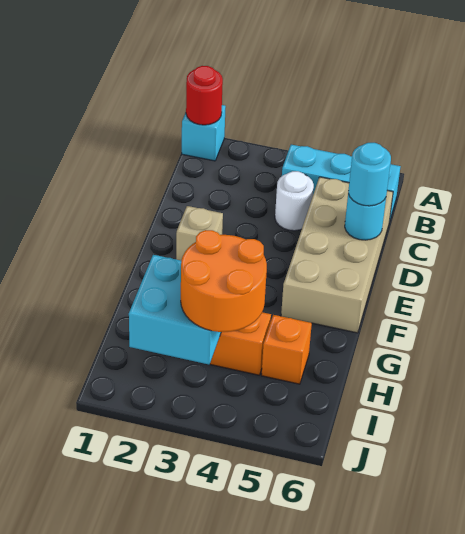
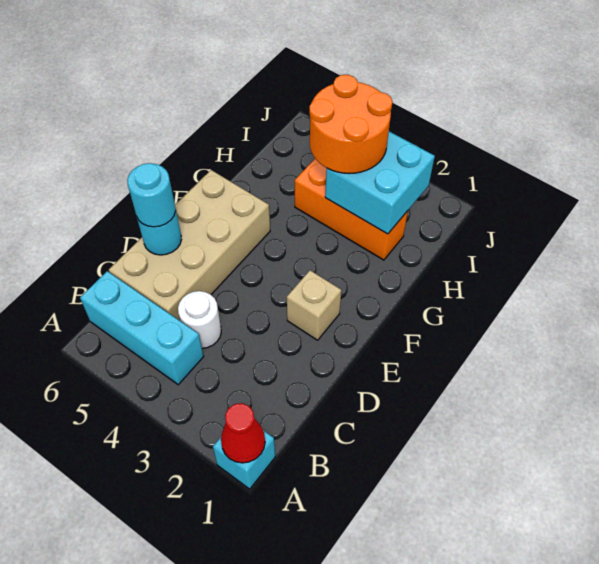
red round brick A1 level 2 -> red cone A1 level 2
orange brick H5 level 1 -> none

